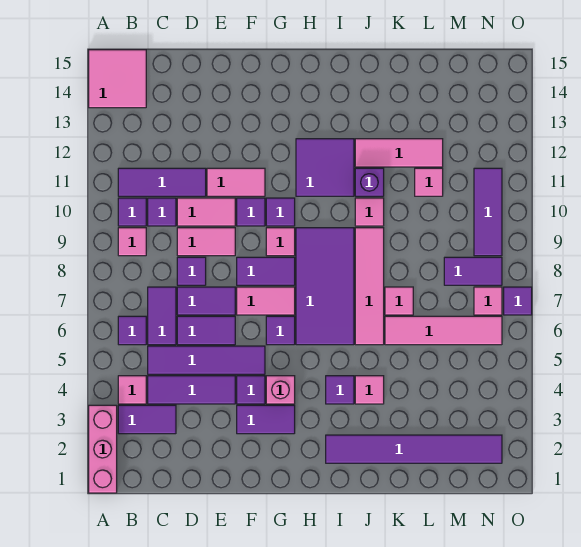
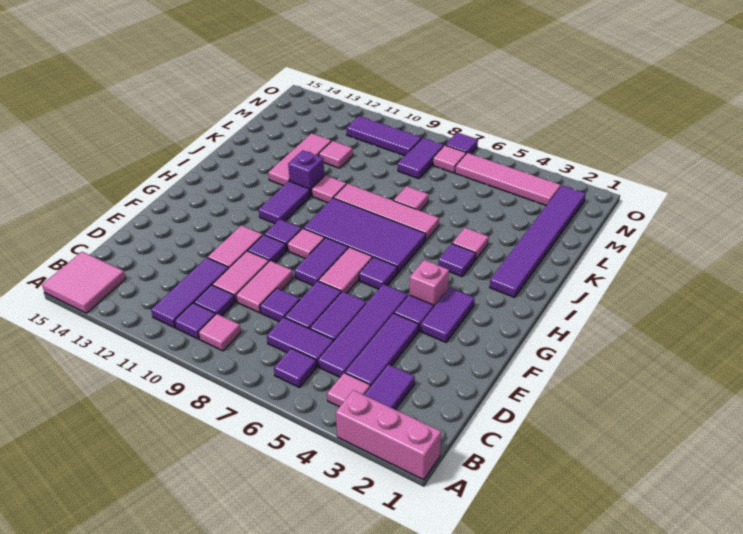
purple tile H11:I12 level 1 -> purple tile H11:I11 level 1
pink tile K6:N6 level 1 -> pink tile N3:N6 level 1

